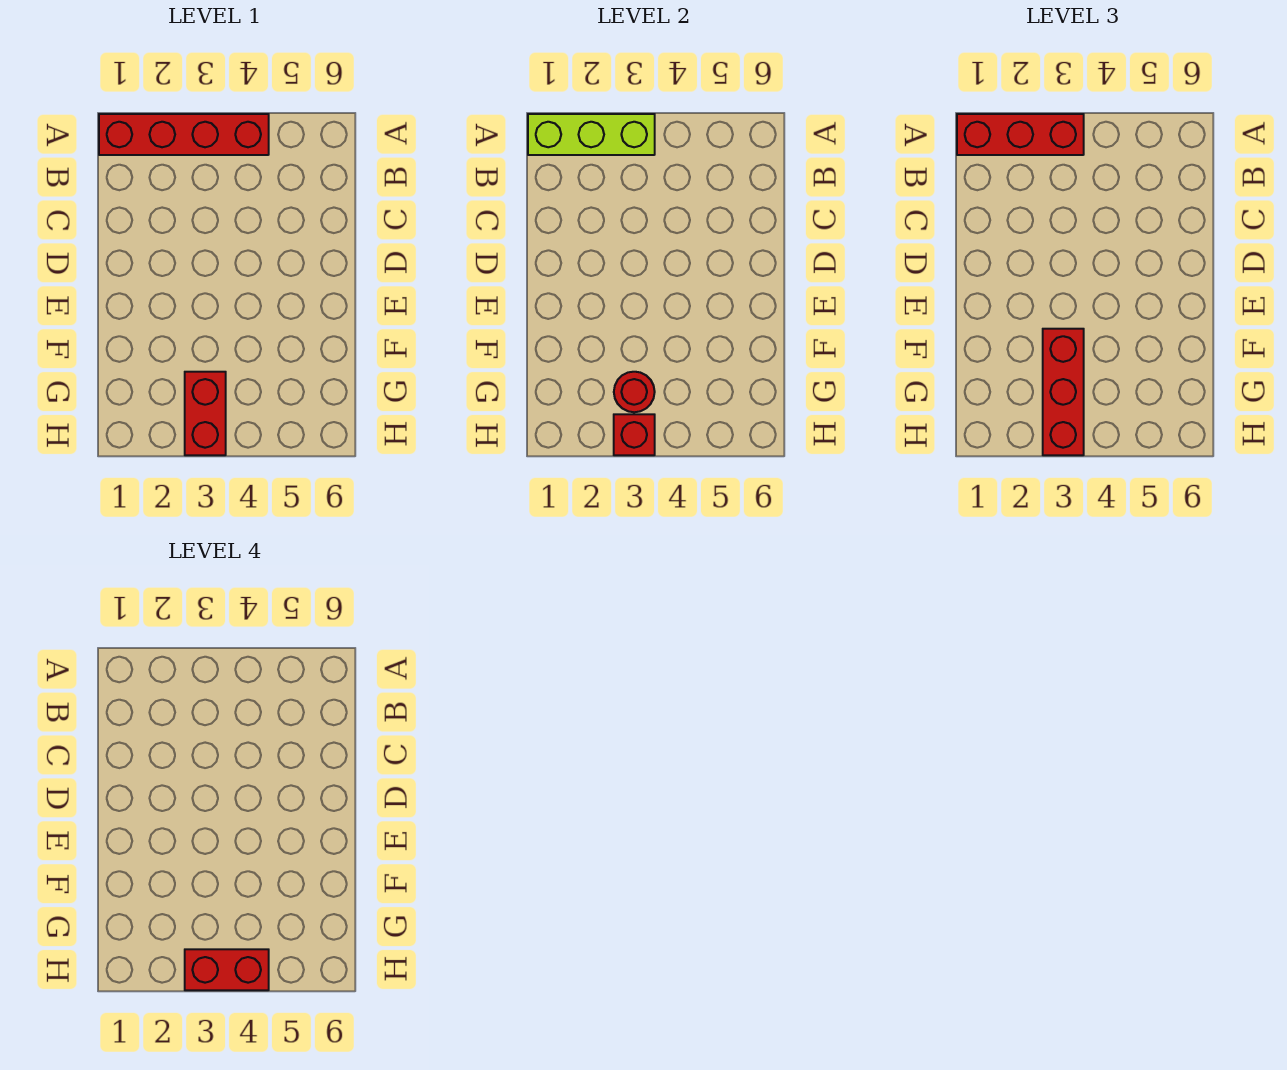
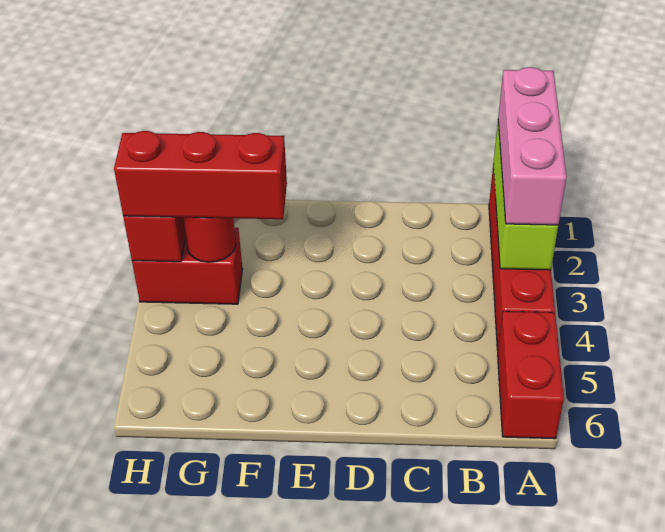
red brick A1:A3 level 3 -> pink brick A1:A3 level 3
red brick H3:H4 level 4 -> red brick A5:A6 level 1

